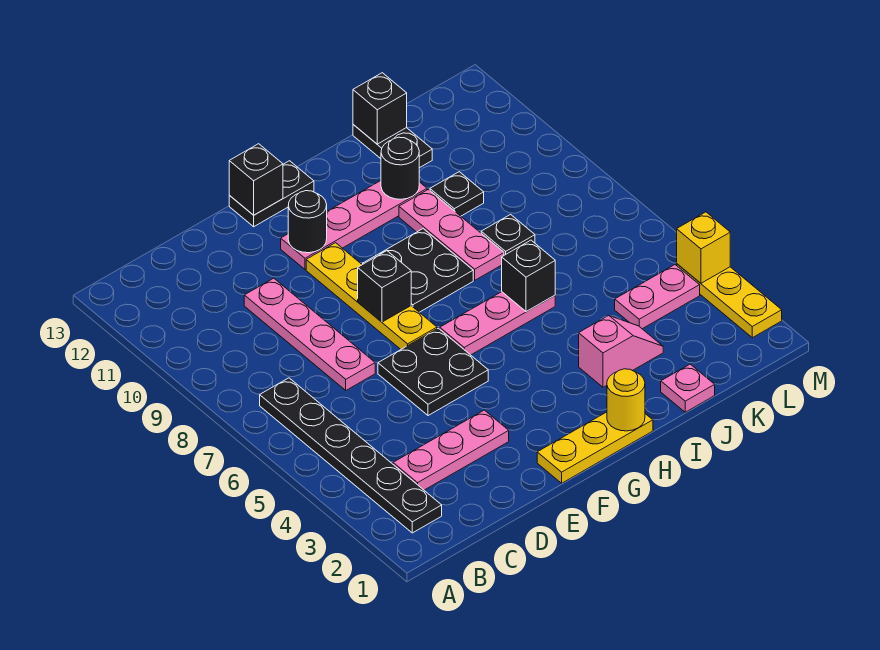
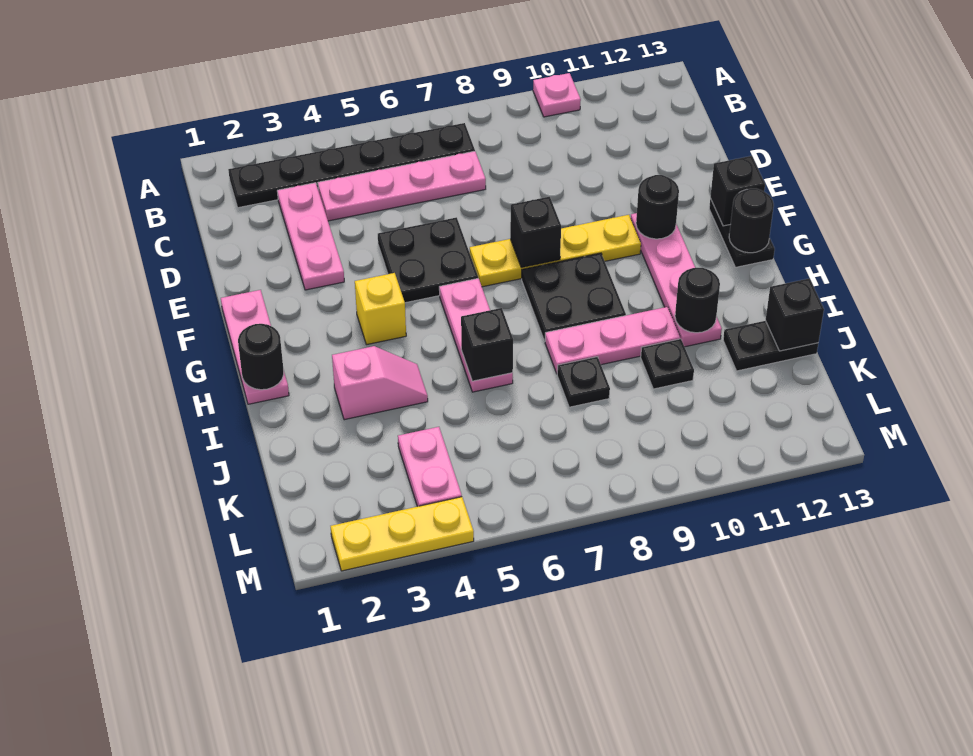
pink plate D7:D10 level 1 -> pink plate C4:C7 level 1
yellow plate F1:H1 level 1 -> pink plate F1:H1 level 1
none -> black round brick G13 level 2
yellow round brick H1 level 2 -> black round brick H1 level 2
pink slope I3:J3 level 1 top I -> pink slope I3:I4 level 1 top 3
pink plate J1 level 1 -> pink plate A10 level 1
yellow brick M4 level 2 -> yellow brick G4 level 1

